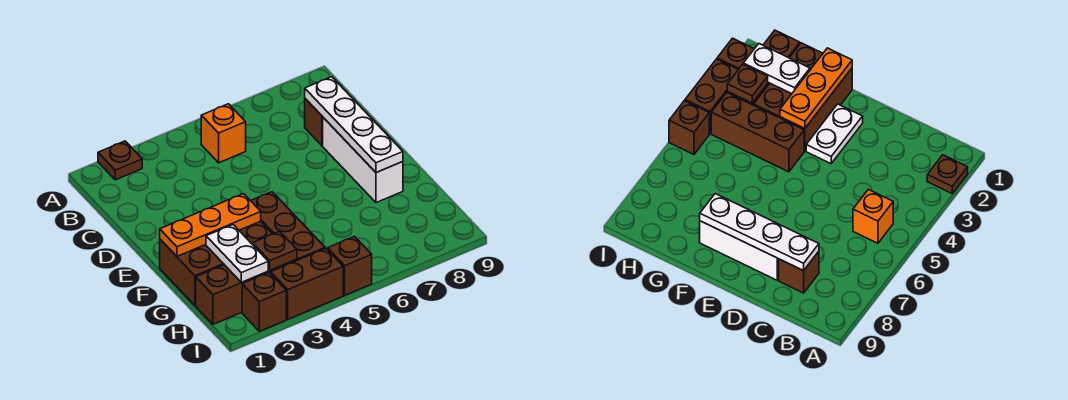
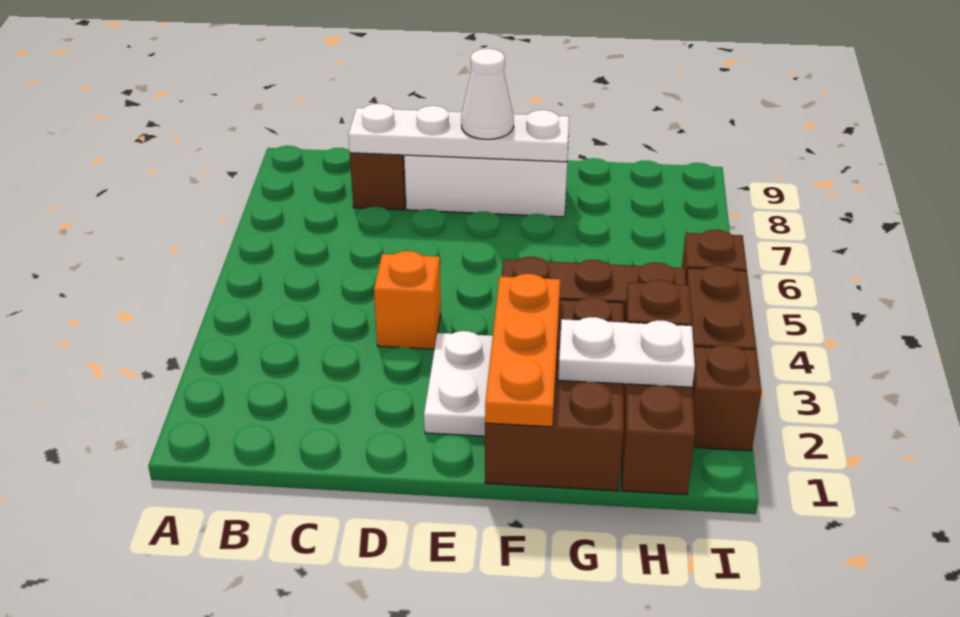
brown plate A2 level 1 -> none
orange brick B5 level 1 -> orange brick D4 level 1
none -> white cone E8 level 3

